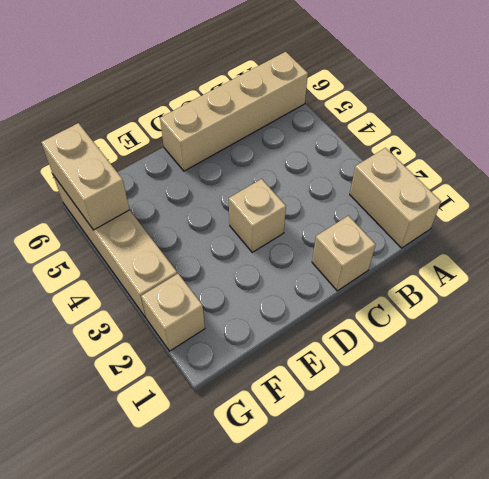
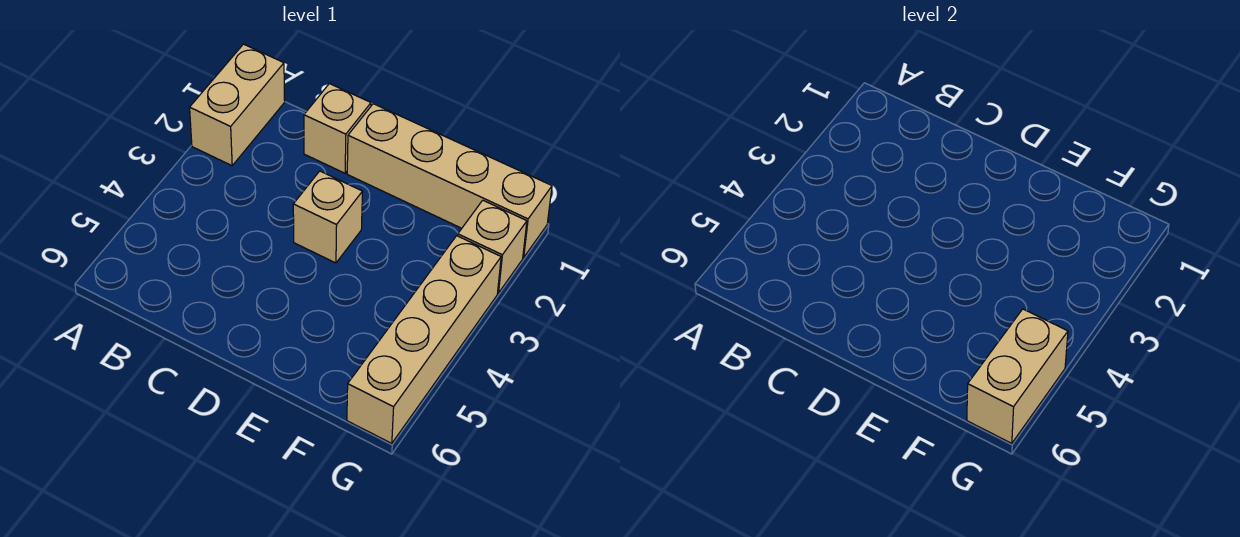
tan brick A6:D6 level 1 -> tan brick D1:G1 level 1

